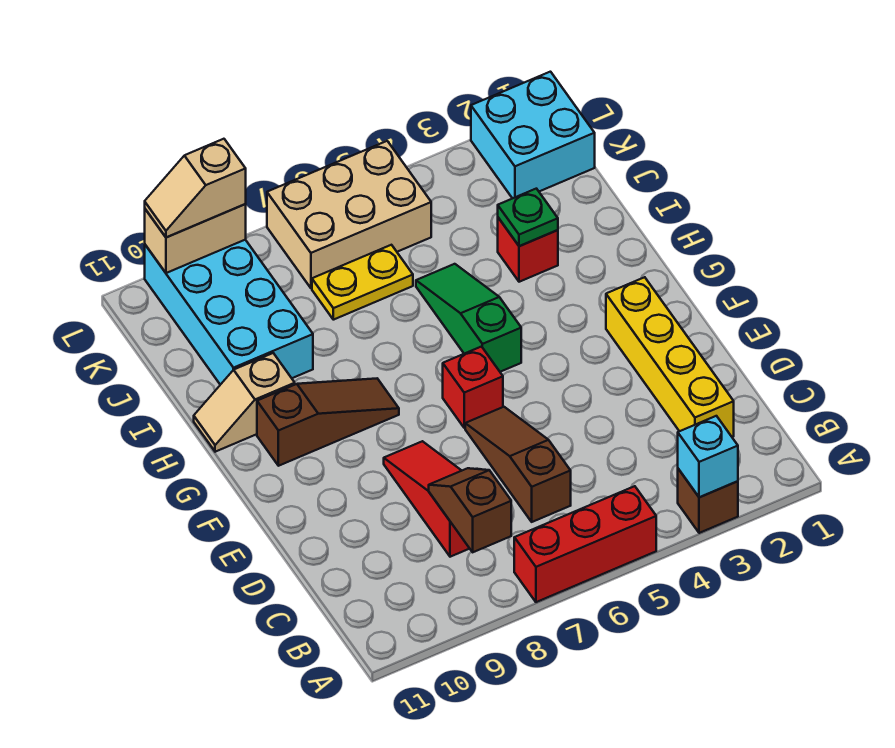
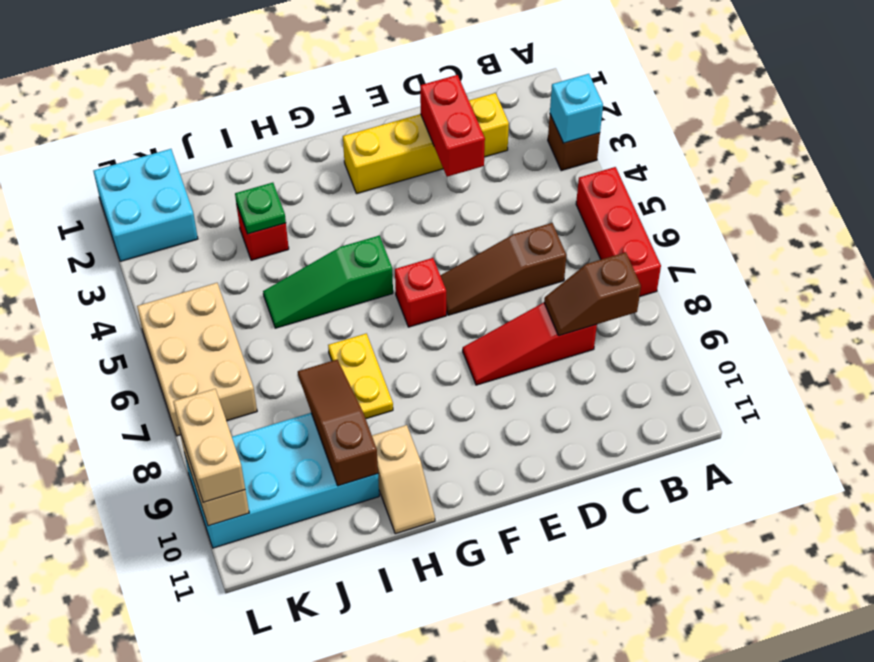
none -> red brick D2:D3 level 2
brown slope G8:G10 level 1 top 10 -> brown slope I8:I10 level 2 top 10
yellow plate J6:J7 level 1 -> yellow plate H7:H8 level 1
tan slope L9:L10 level 3 top 9 -> tan brick L9:L10 level 3

